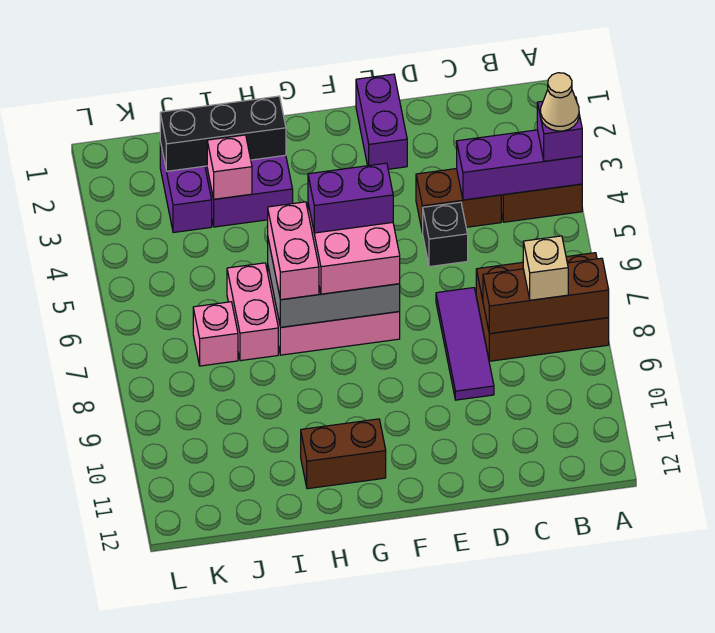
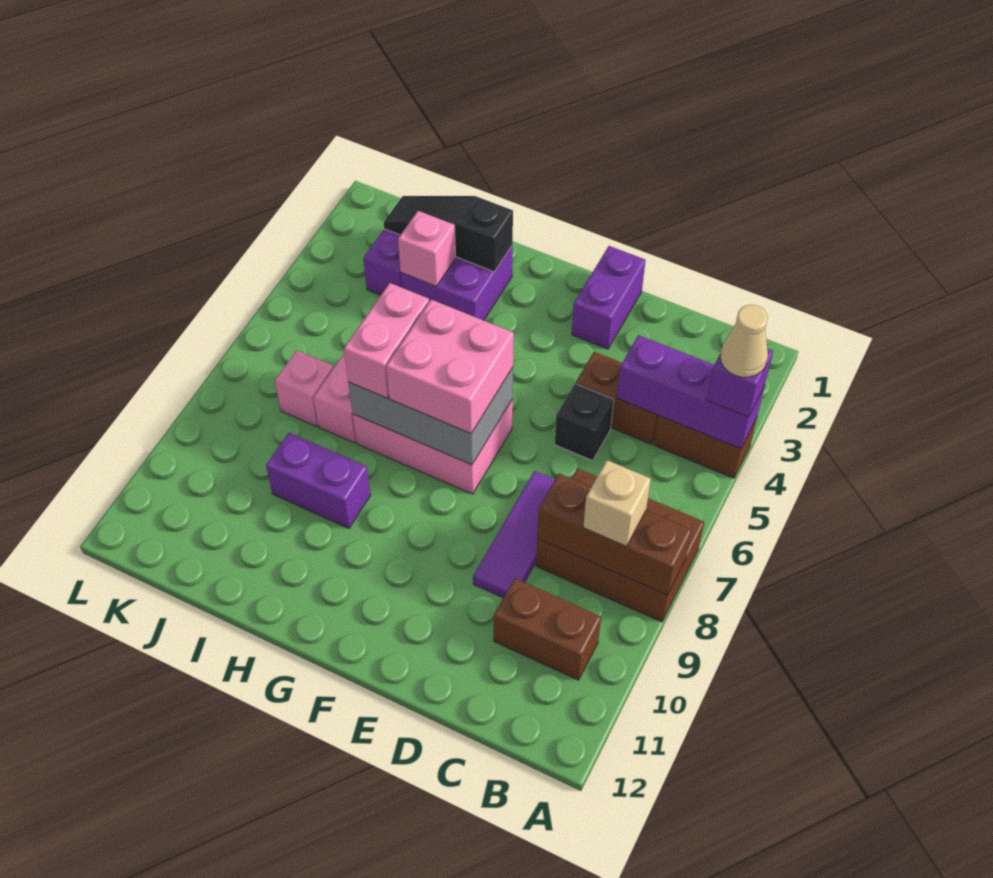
purple brick F6:G6 level 4 -> purple brick H9:I9 level 1
brown brick G11:H11 level 1 -> brown brick B10:C10 level 1
black brick H2:J2 level 2 -> black slope H2:J2 level 2 top H

